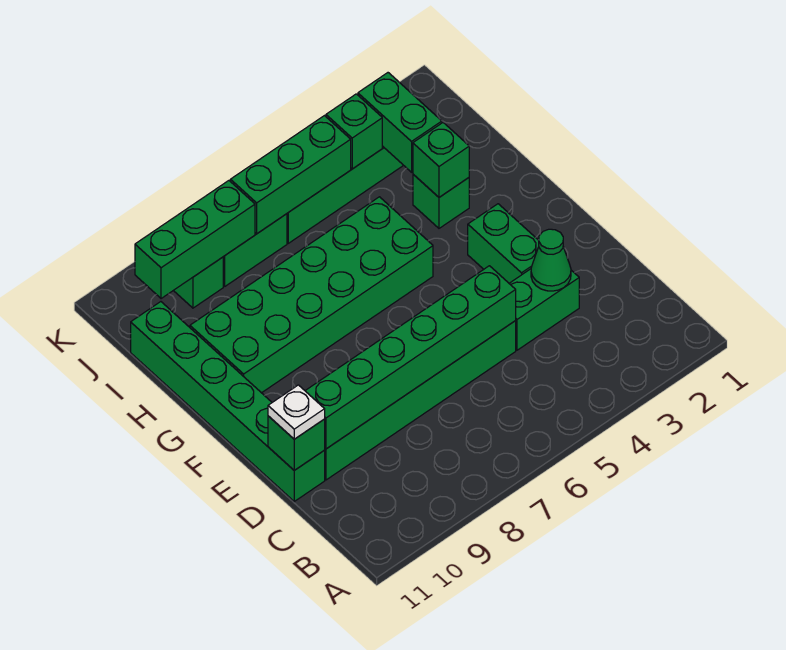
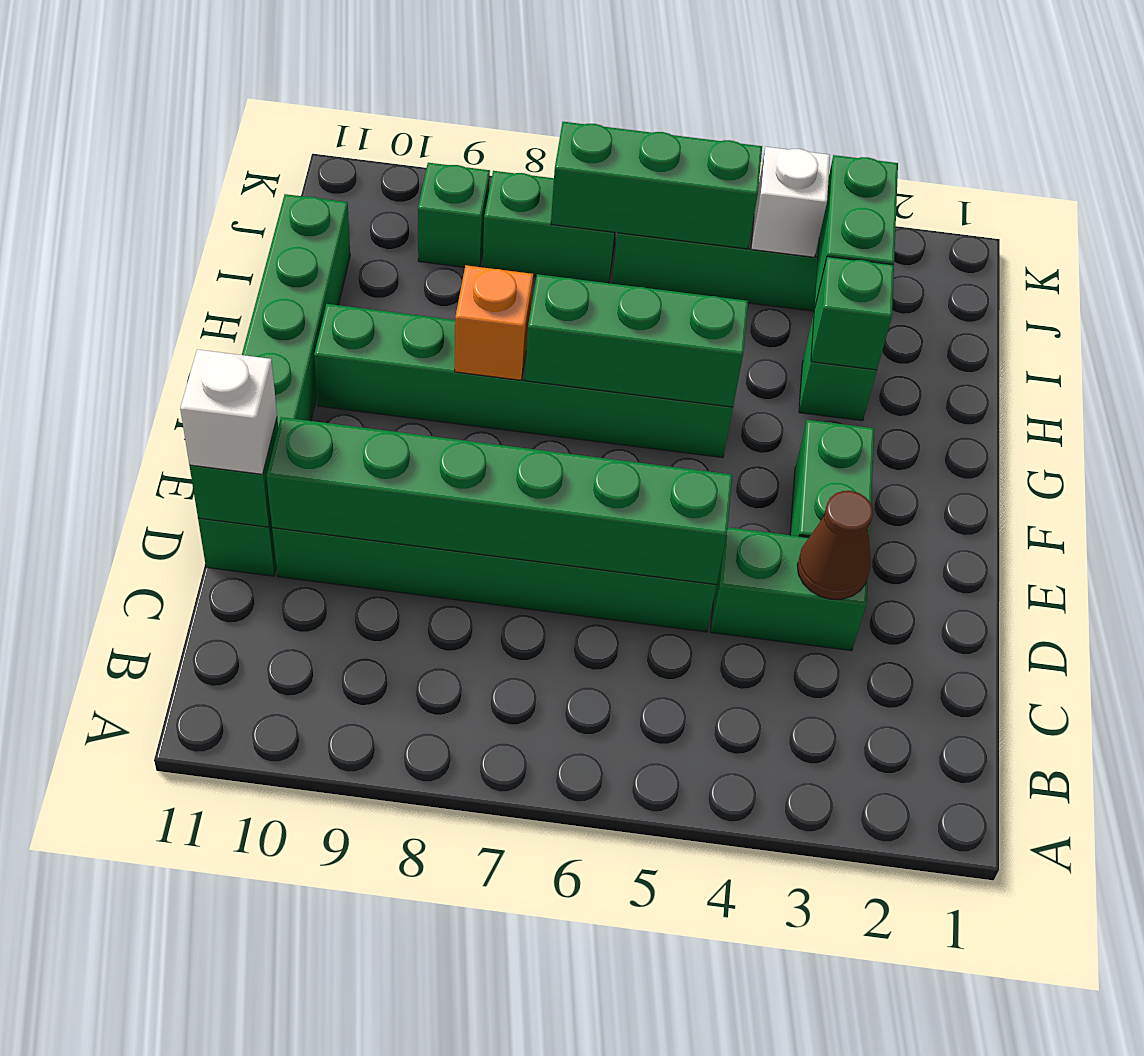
green cone D3 level 2 -> brown cone D3 level 2
white plate D11 level 3 -> white brick D11 level 3
green brick G5:H10 level 1 -> green brick G5:G10 level 1
none -> orange brick G8 level 2
green brick J4 level 2 -> white brick J4 level 2
green brick J8:J10 level 2 -> green brick G5:G7 level 2

